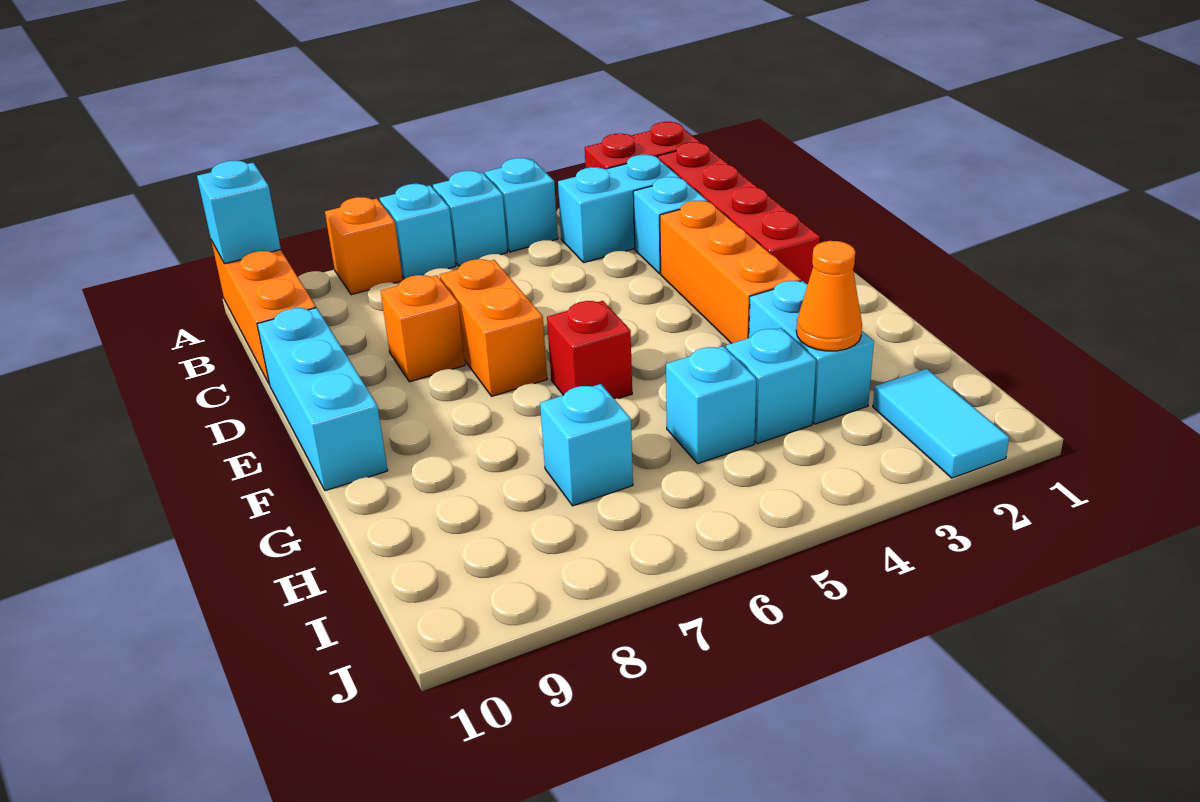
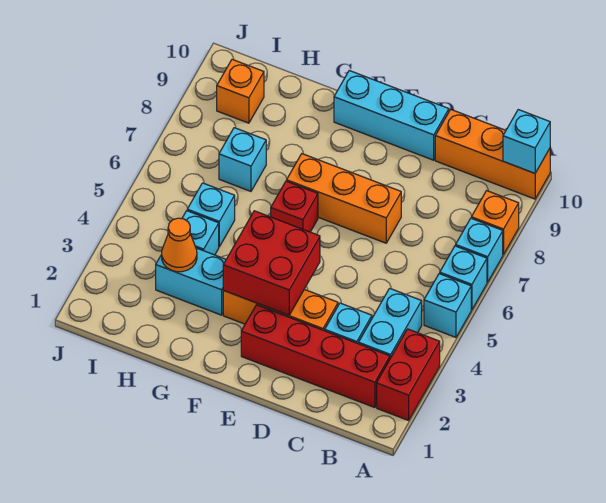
orange brick D7:E7 level 1 -> orange brick D7:F7 level 1
orange brick D8 level 1 -> orange brick I9 level 1
none -> red brick E3:F4 level 2
cyan tile I2:J2 level 1 -> none

